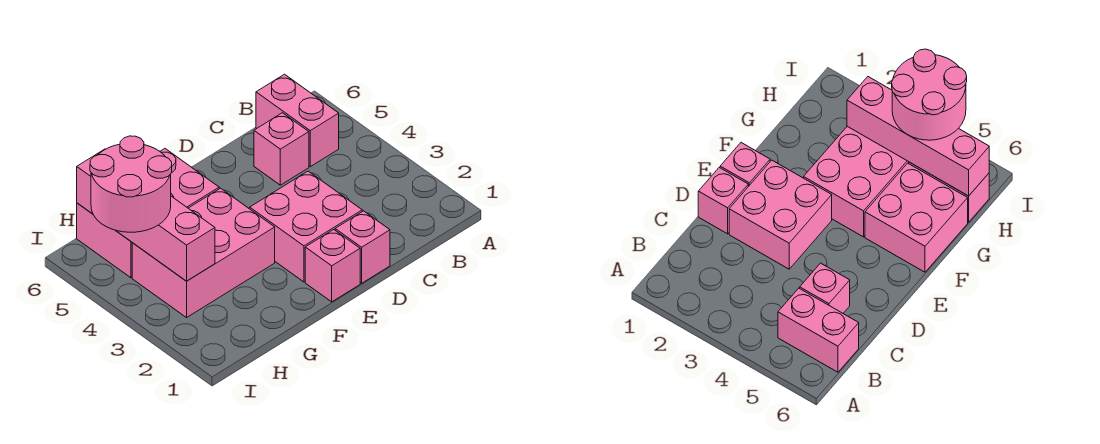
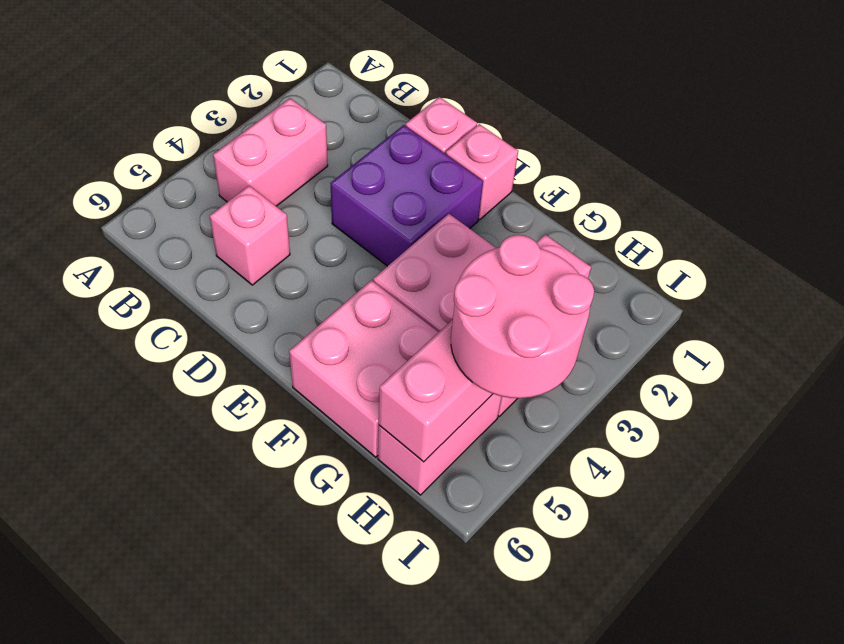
pink brick B5:B6 level 1 -> pink brick B3:B4 level 1
pink brick D2:E3 level 1 -> purple brick D2:E3 level 1

